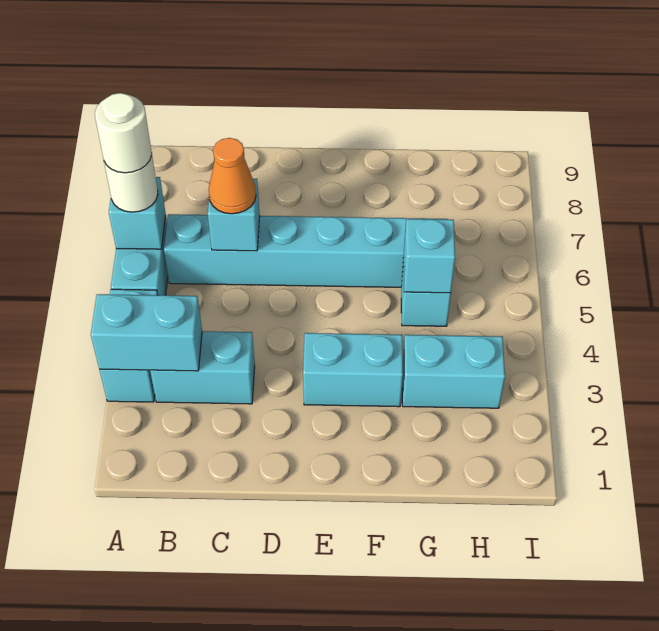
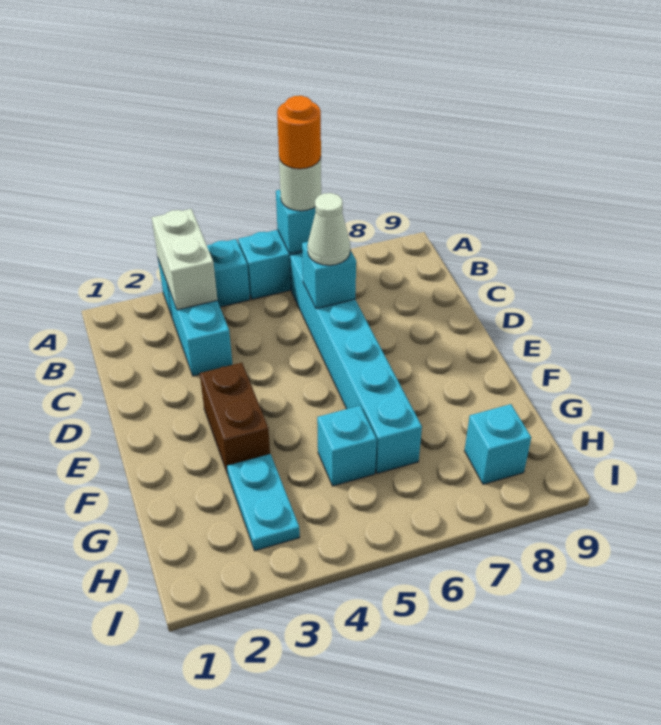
cyan brick A3:B3 level 2 -> white brick A3:B3 level 2
white round brick A6 level 4 -> orange round brick A6 level 4
orange cone C6 level 3 -> white cone C6 level 3
cyan brick E3:F3 level 1 -> brown brick E3:F3 level 1
cyan brick G3:H3 level 1 -> cyan plate G3:H3 level 1
cyan brick G5 level 2 -> cyan brick H8 level 1

